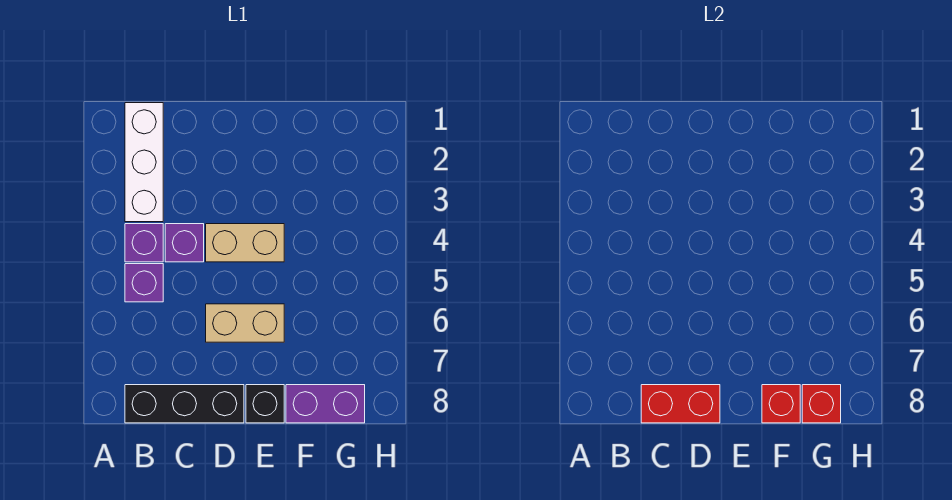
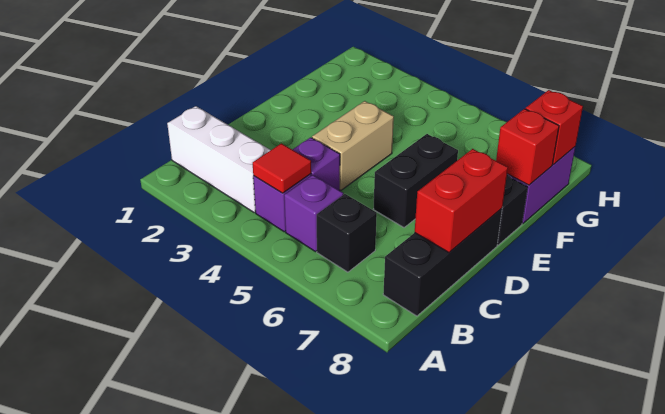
none -> red tile B4 level 2
none -> black brick B6 level 1
tan brick D6:E6 level 1 -> black brick D6:E6 level 1

